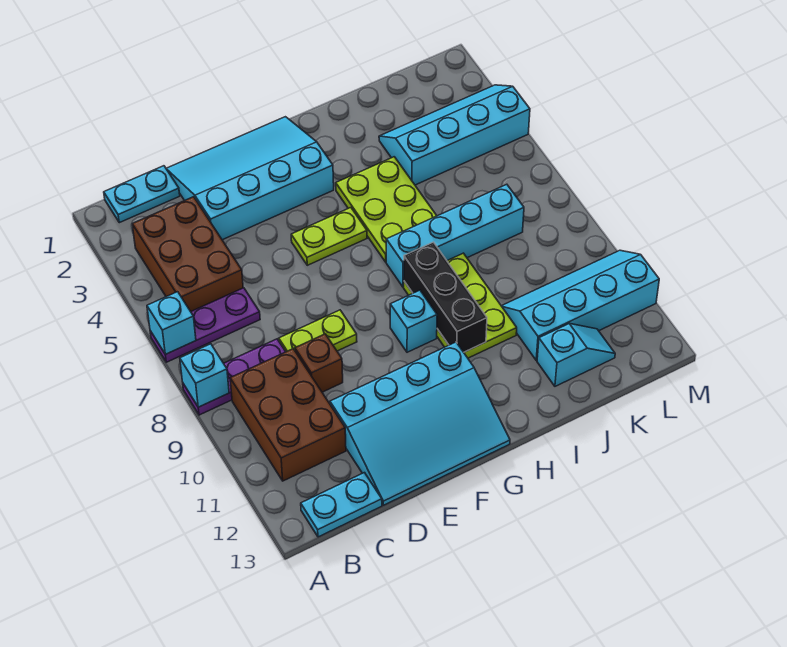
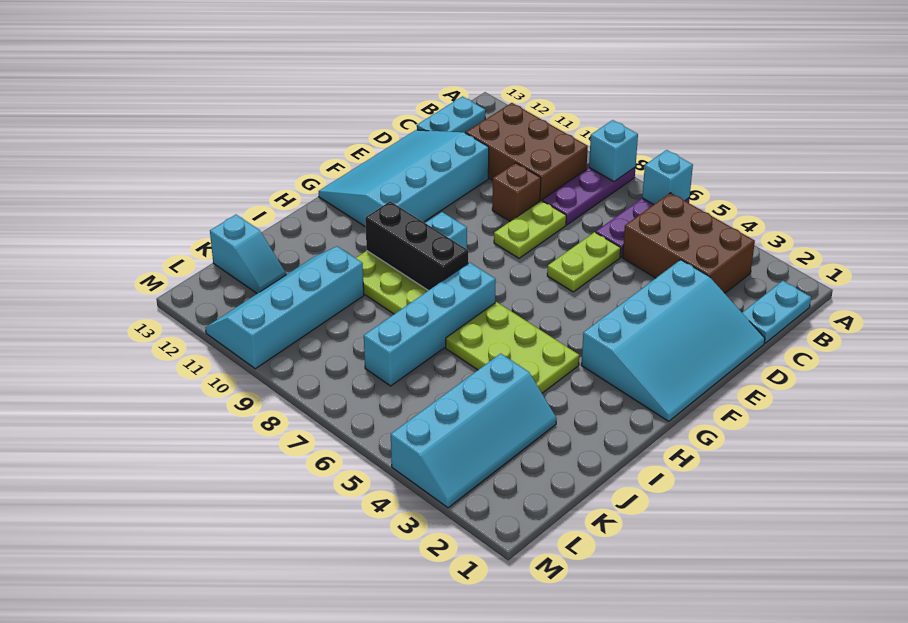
lime plate F5:G5 level 1 -> lime plate D6:E6 level 1
cyan slope J10:M11 level 1 top 11 -> cyan slope J10:M11 level 1 top 10
cyan slope J12:K12 level 1 top J -> cyan slope K12:K13 level 1 top 13

